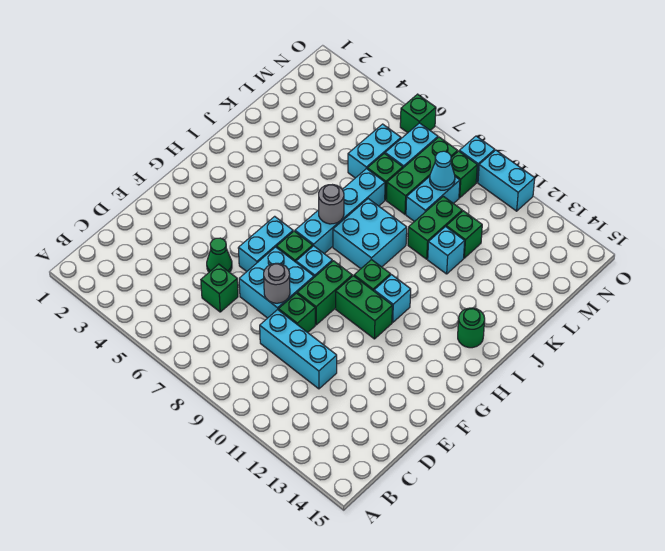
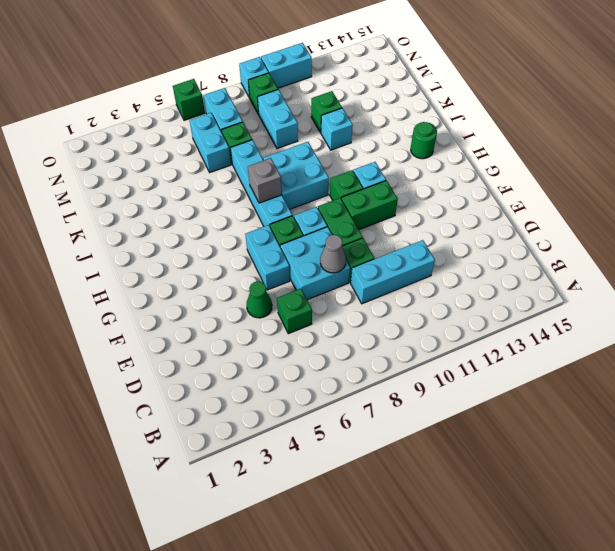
grey round brick E8 level 2 -> grey cone E8 level 2
grey round brick I7 level 2 -> grey brick I7 level 2
green brick K10:L10 level 1 -> none
green brick L8:N8 level 1 -> none
cyan cone M9 level 2 -> none

